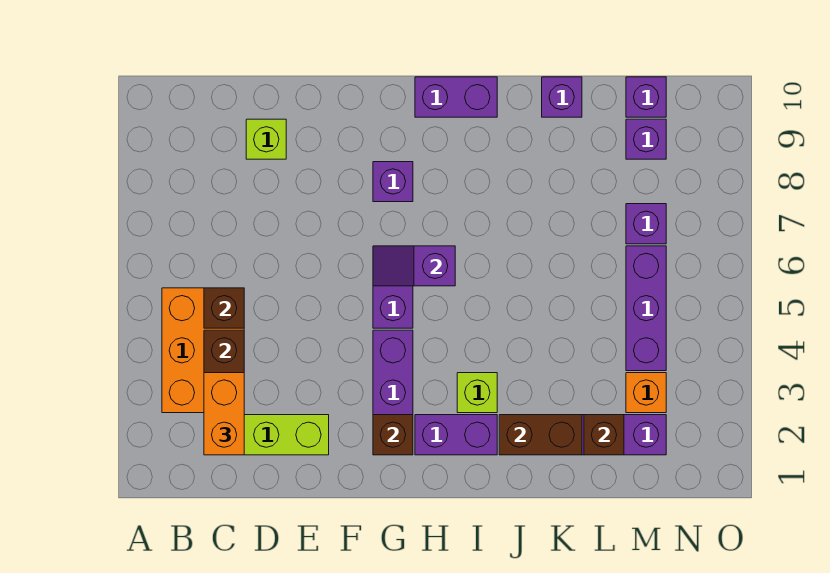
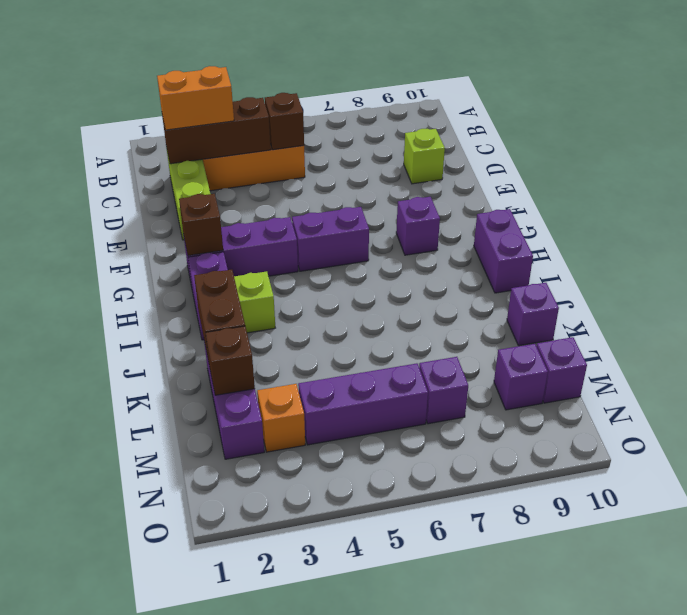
purple slope G6:H6 level 2 top H -> none

